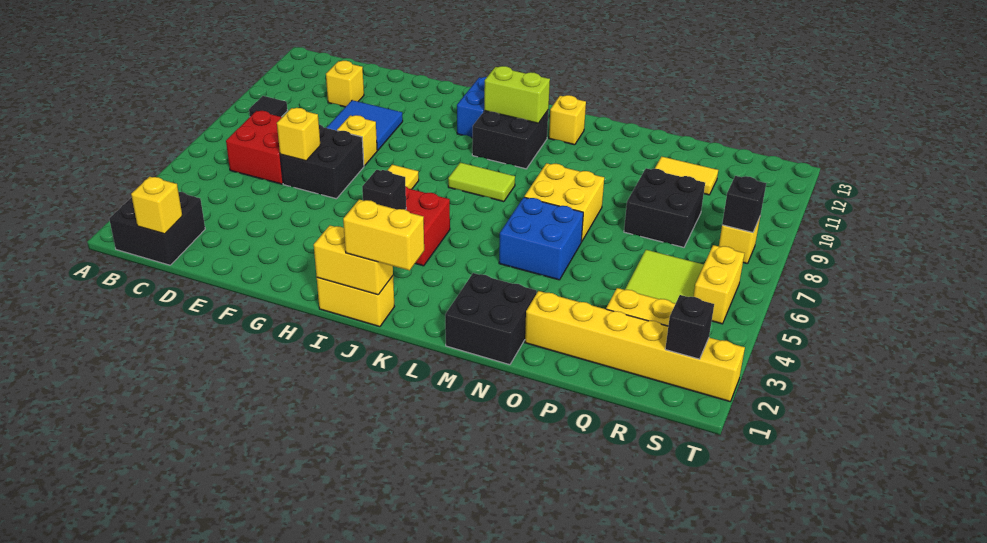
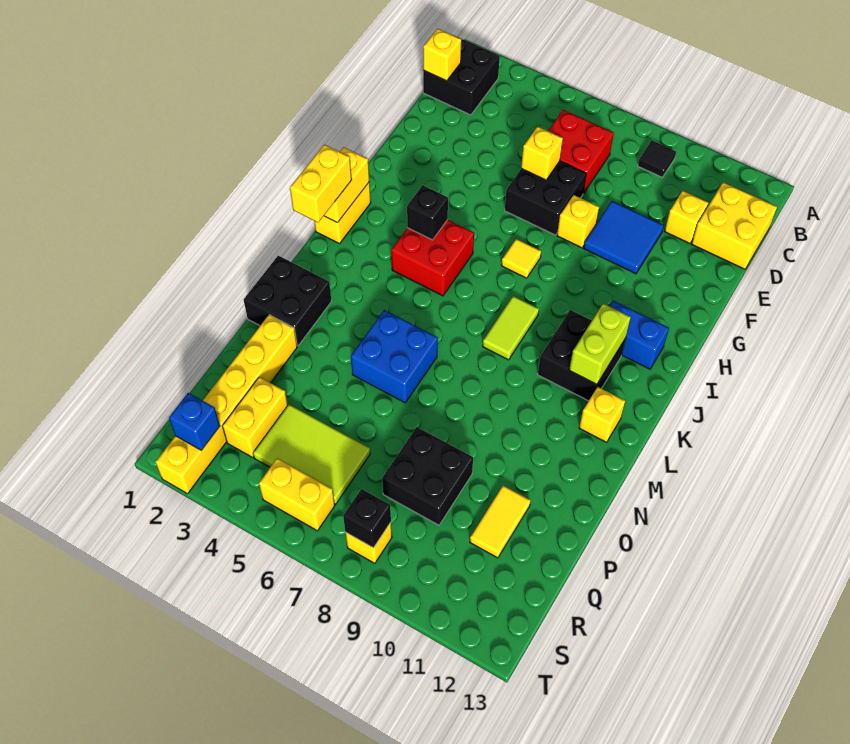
yellow brick M7:N8 level 1 -> yellow brick C12:D13 level 1
black brick S2 level 2 -> blue brick S2 level 2

